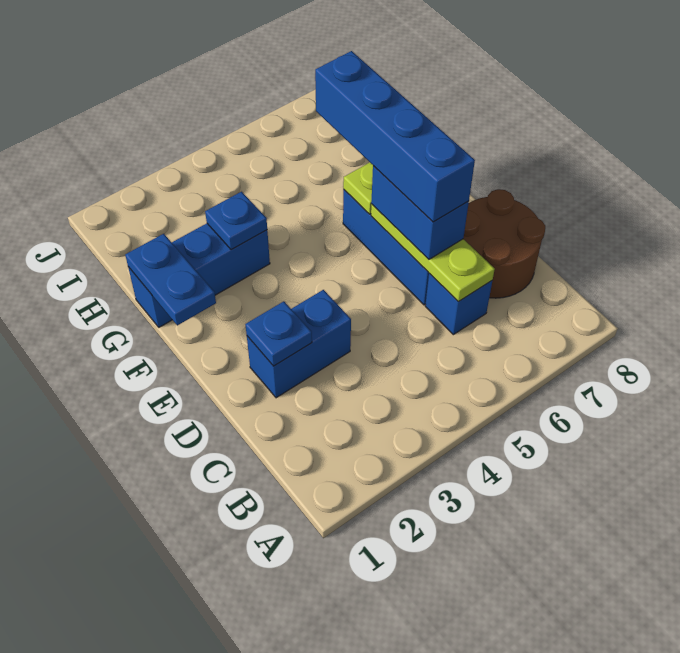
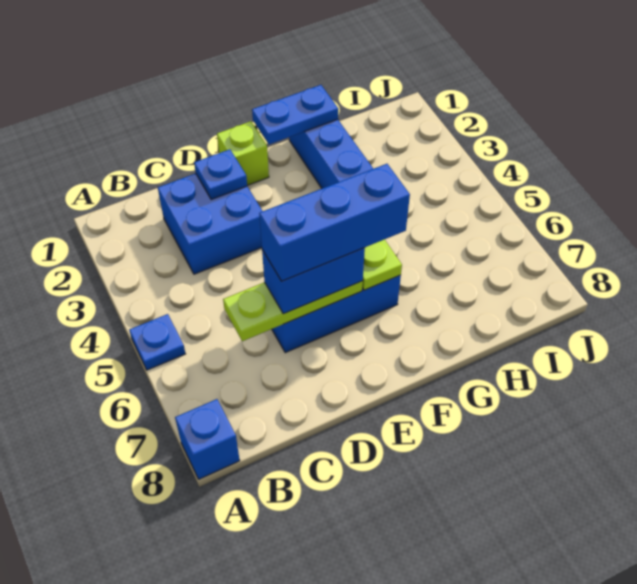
blue brick C6 level 1 -> blue brick A8 level 1
brown round brick C7:D8 level 1 -> none
blue brick D2:D3 level 1 -> blue brick C2:D3 level 1
blue brick D6:G6 level 4 -> blue brick D6:F6 level 4
none -> lime brick E1 level 1
blue plate G3 level 2 -> blue plate A5 level 1

